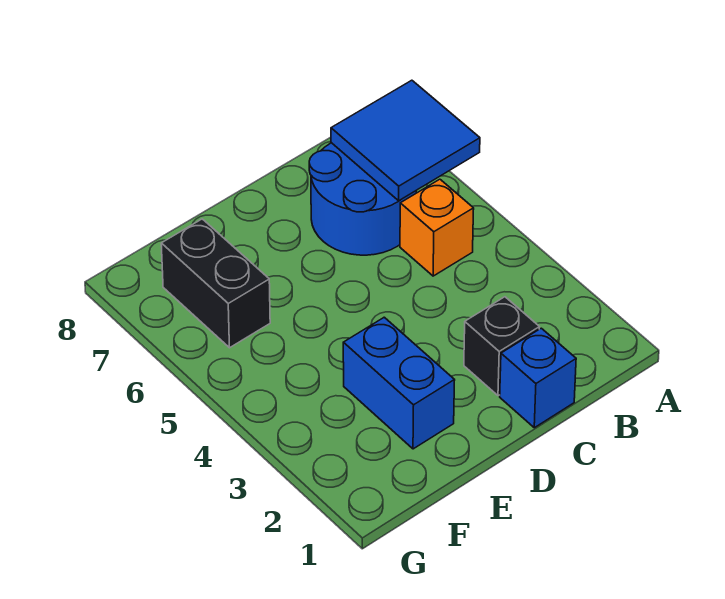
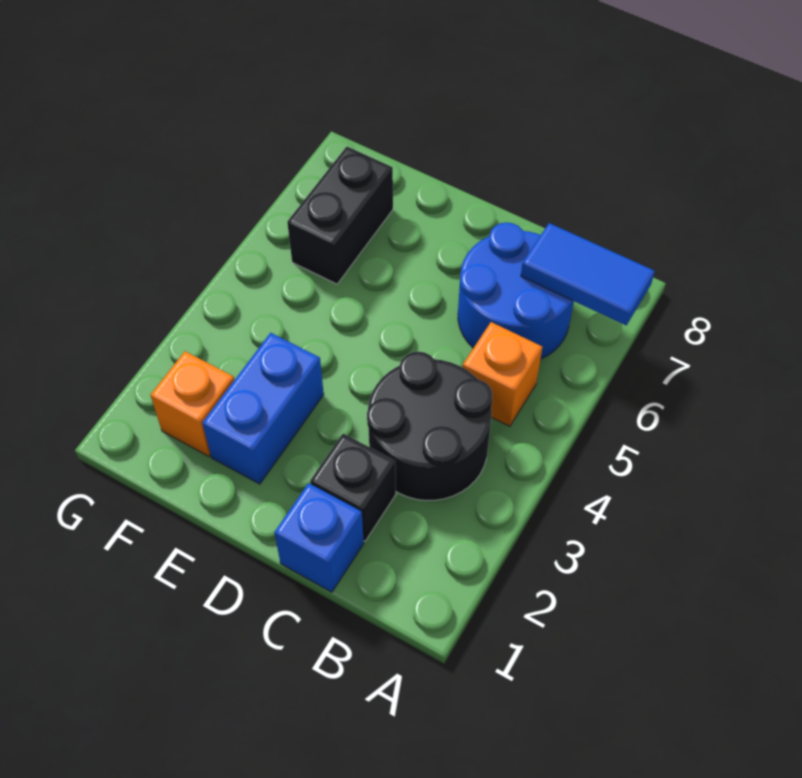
blue tile A6:B7 level 2 -> blue tile A7:B7 level 2
none -> black round brick B3:C4 level 1
none -> orange brick F2 level 1

